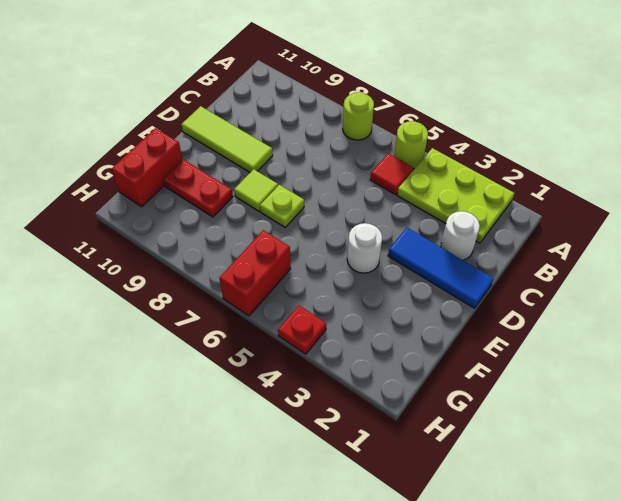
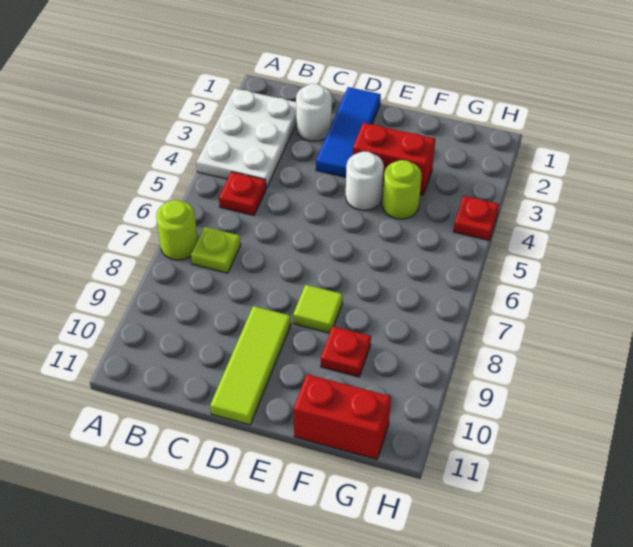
lime plate A2:B4 level 1 -> white plate A2:B4 level 1
lime round brick A5 level 1 -> lime round brick F4 level 1
red tile B5 level 1 -> red plate B5 level 1
lime plate E7 level 1 -> lime plate B7 level 1
red plate F9:F10 level 1 -> red plate F9 level 1
red brick G6:H6 level 1 -> red brick E3:F3 level 1

